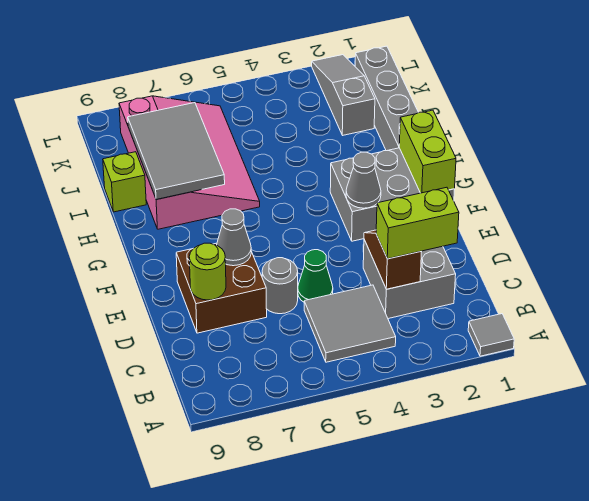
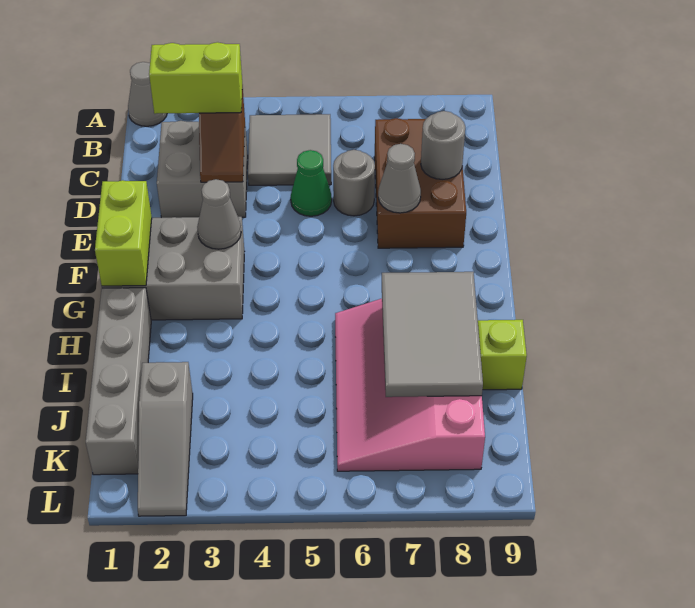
grey tile A1 level 1 -> grey cone A1 level 1
brown brick D7:E8 level 1 -> brown brick C7:E8 level 1
lime round brick D8 level 2 -> grey round brick D8 level 2

